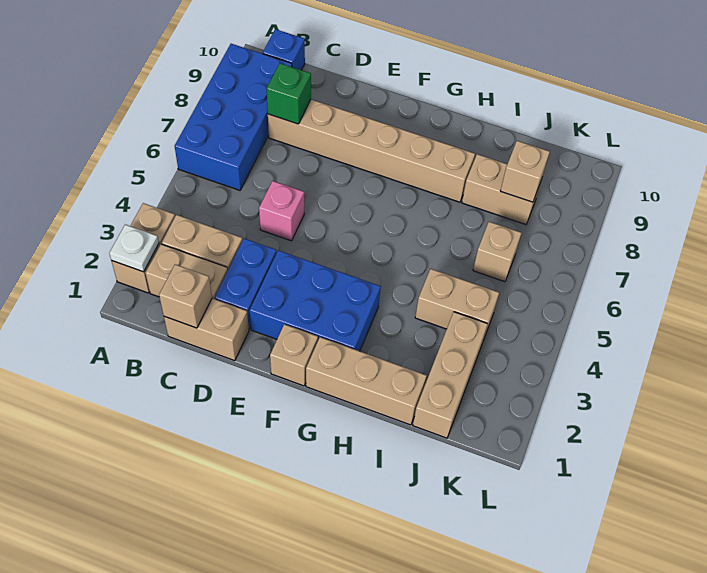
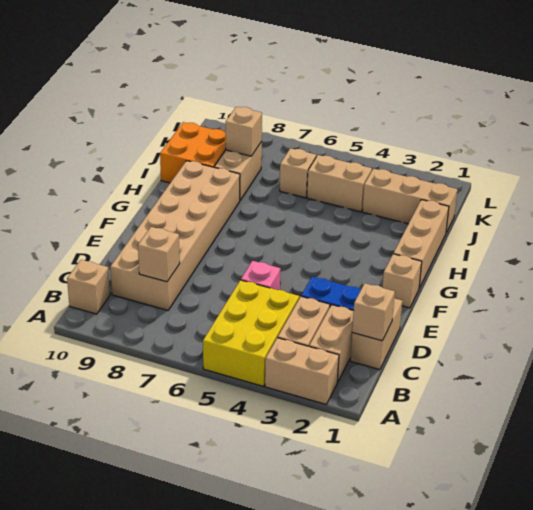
white plate A2 level 2 -> none
none -> yellow brick A4:C5 level 1
blue brick A6:B9 level 1 -> none
blue brick B10 level 1 -> tan brick B10 level 1
tan brick C8:H8 level 1 -> tan brick C8:H9 level 1
green brick C8 level 2 -> tan brick C8 level 2
blue brick E2:G3 level 1 -> none
tan brick I4:J4 level 1 -> tan brick J4:J5 level 1
none -> orange brick I9:J10 level 1

